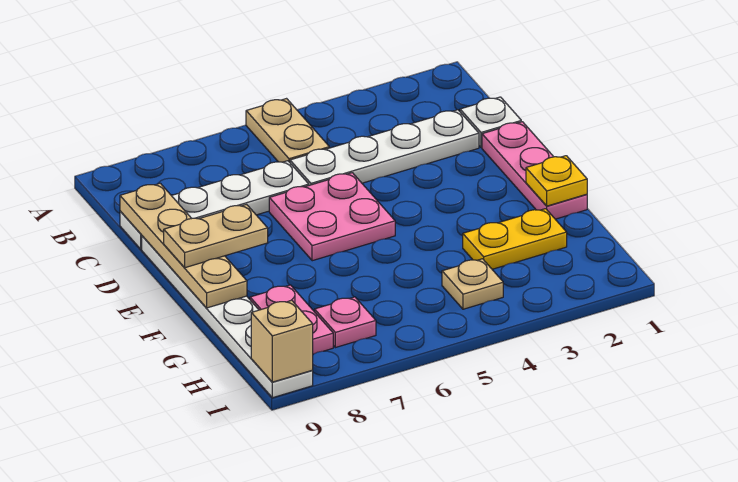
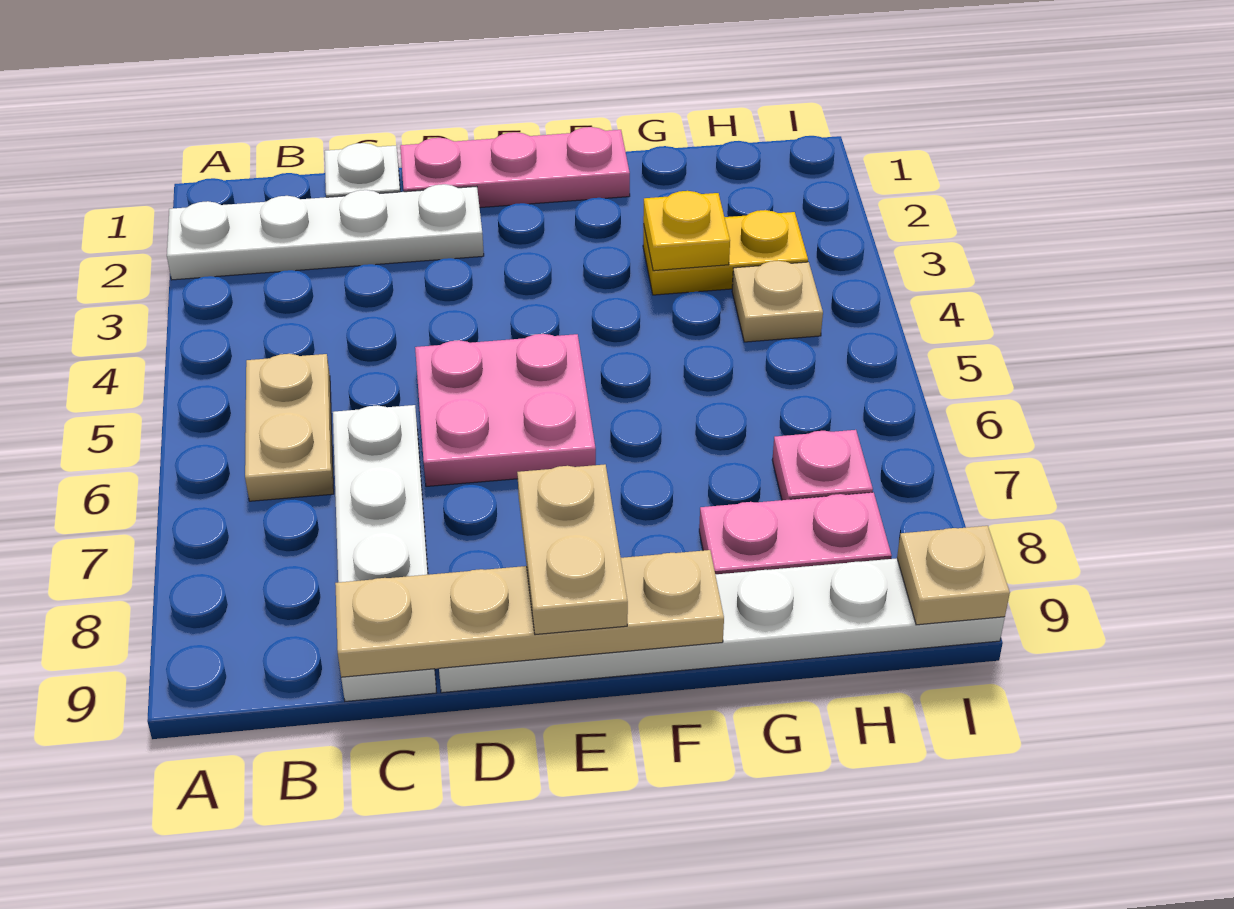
tan plate A5:B5 level 1 -> tan plate B5:B6 level 1
white plate C2:C5 level 1 -> white plate A2:D2 level 1
yellow plate F1 level 2 -> yellow plate G3 level 2
yellow plate G2:G3 level 1 -> yellow plate G3:H3 level 1
tan brick I9 level 2 -> tan plate I9 level 2

